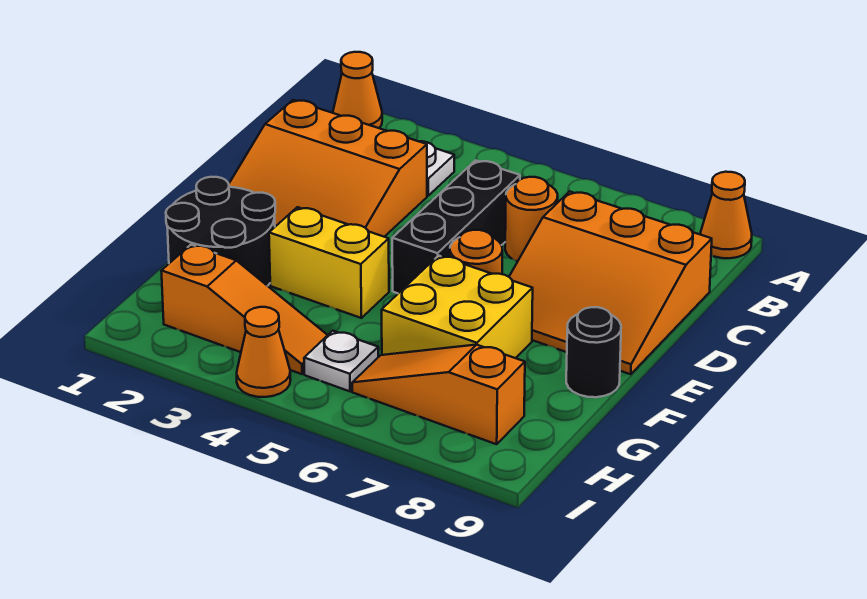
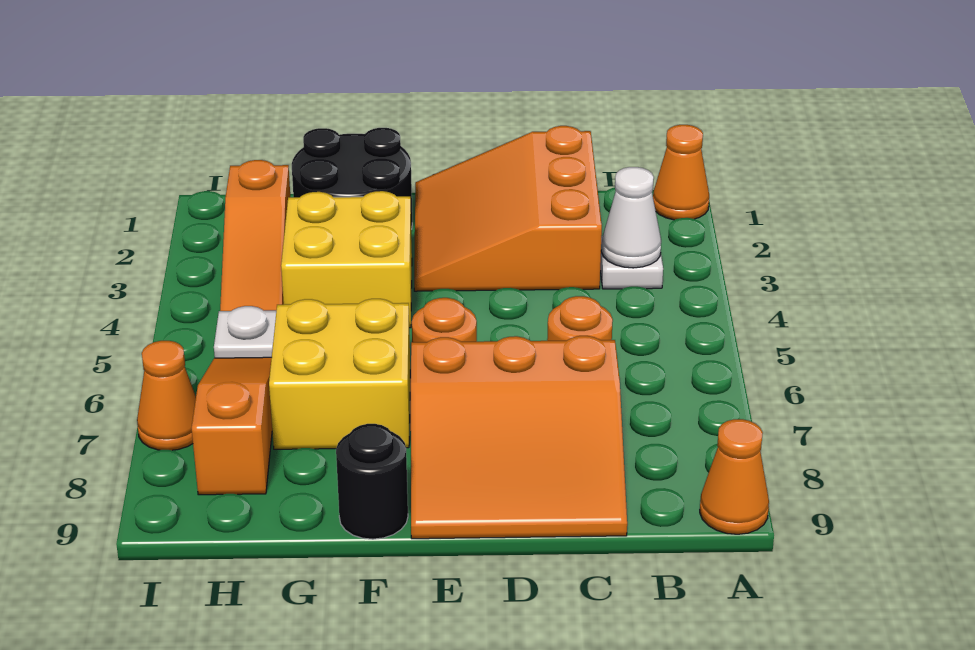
none -> white cone B3 level 2
black brick C5:E5 level 1 -> none
orange slope C7:E9 level 1 top C -> orange slope C7:E9 level 1 top 7
yellow brick F3:F4 level 1 -> yellow brick F3:G4 level 1
orange cone I4 level 1 -> orange cone I7 level 1

